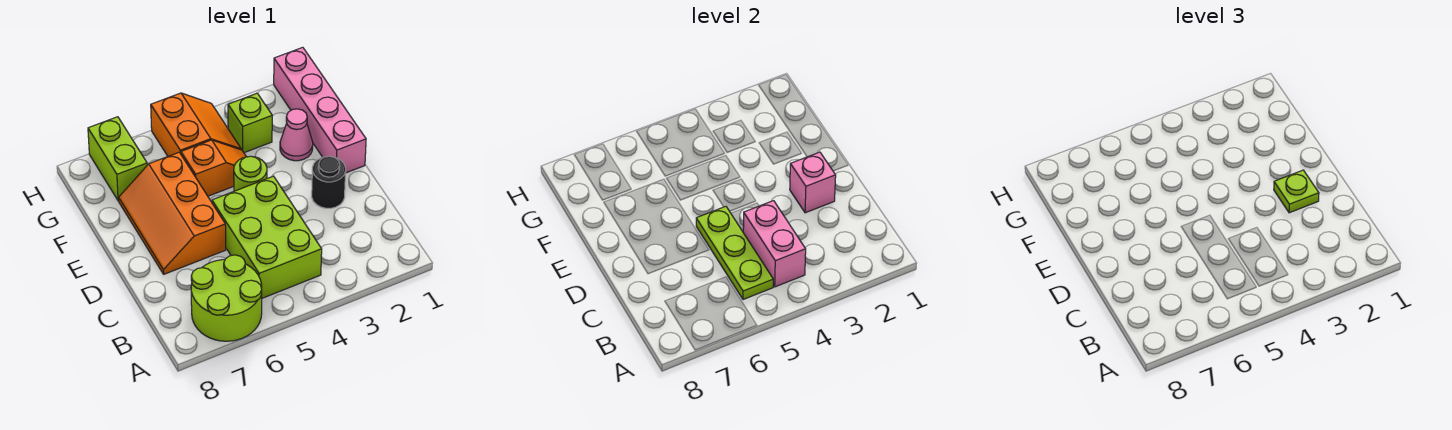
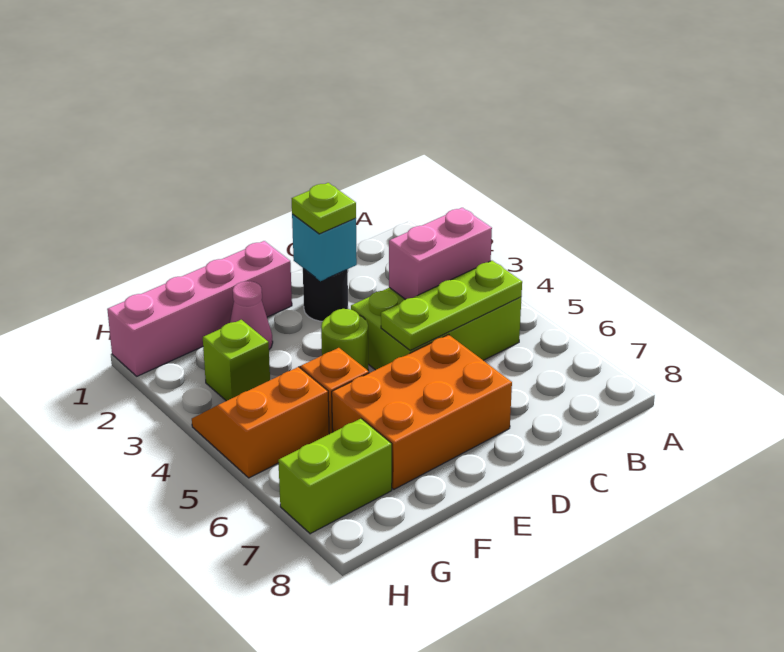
lime round brick A6:B7 level 1 -> none
pink brick D2 level 2 -> cyan brick D2 level 2
orange slope D6:F7 level 1 top 6 -> orange brick D6:F7 level 1

